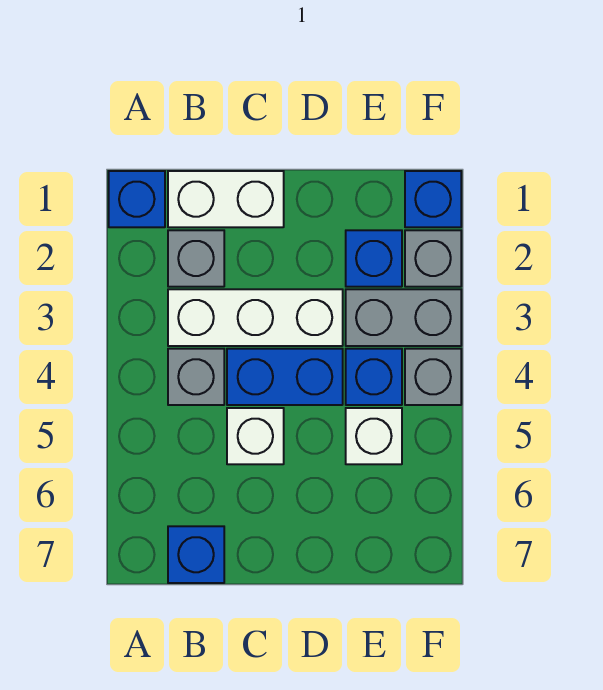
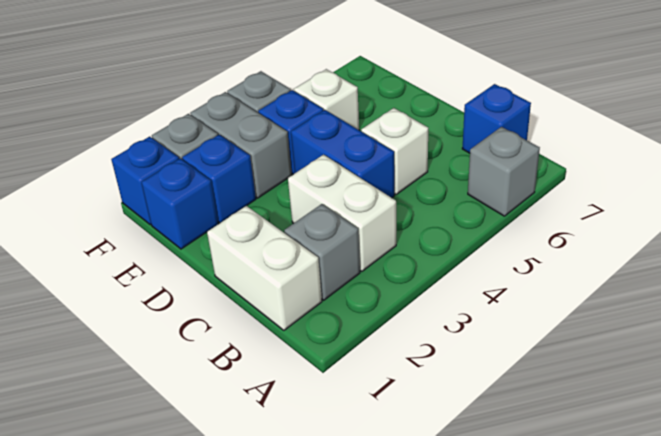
blue brick A1 level 1 -> blue brick E1 level 1
white brick B3:D3 level 1 -> white brick B3:C3 level 1
grey brick B4 level 1 -> grey brick A6 level 1

